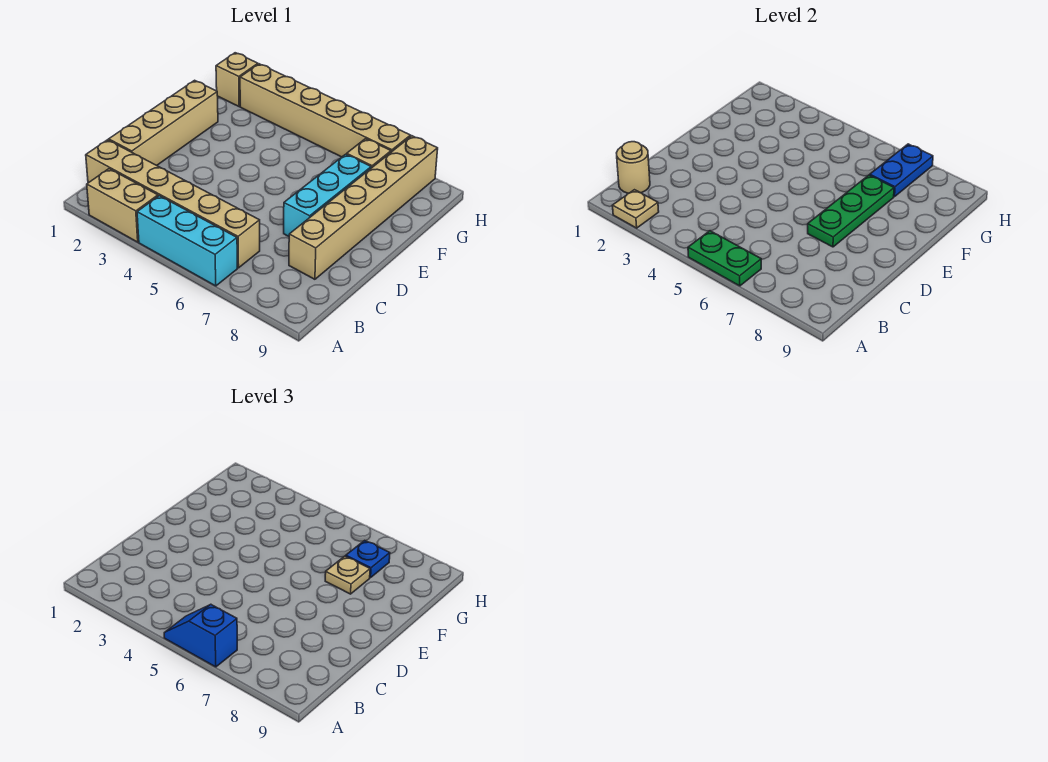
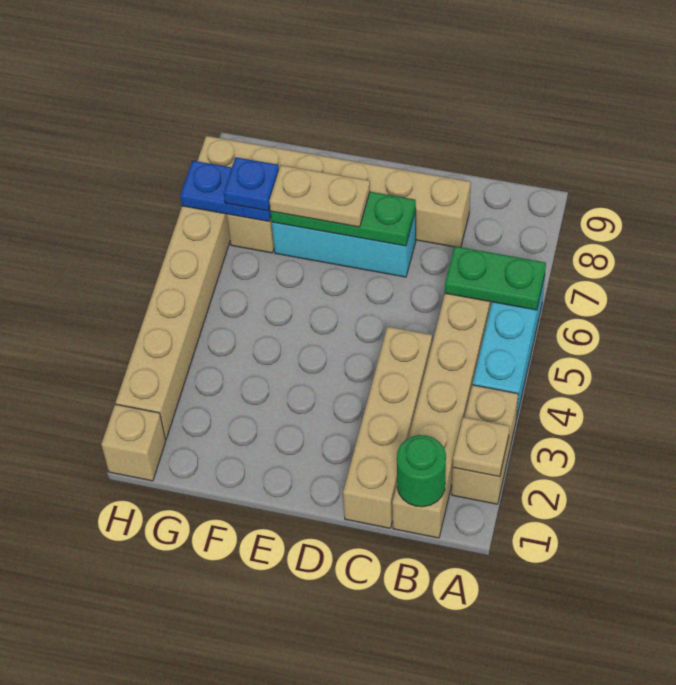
green plate A5:A6 level 2 -> green plate A6:B6 level 2
blue slope A5:A6 level 3 top 6 -> none
tan round brick B1 level 2 -> green round brick B1 level 2
tan brick C1:F1 level 1 -> tan brick C1:C4 level 1
tan plate F7 level 3 -> tan plate E7:F7 level 3

